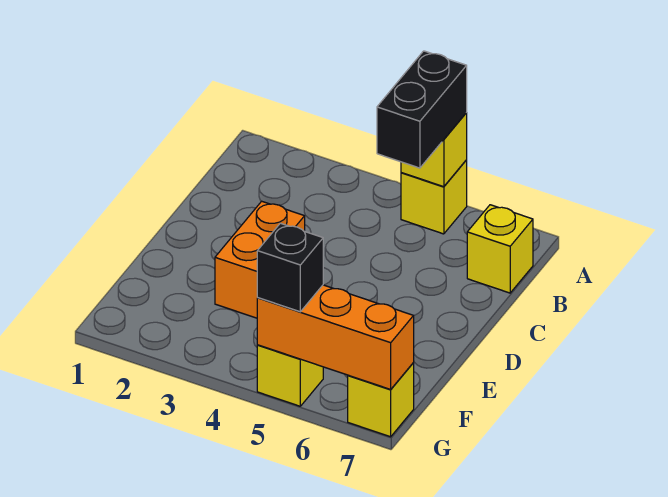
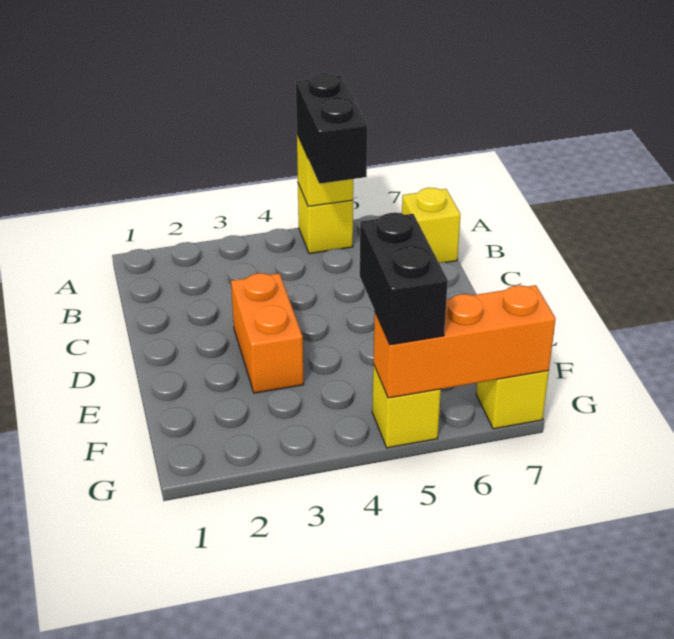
black brick G5 level 3 -> black brick F5:G5 level 3

